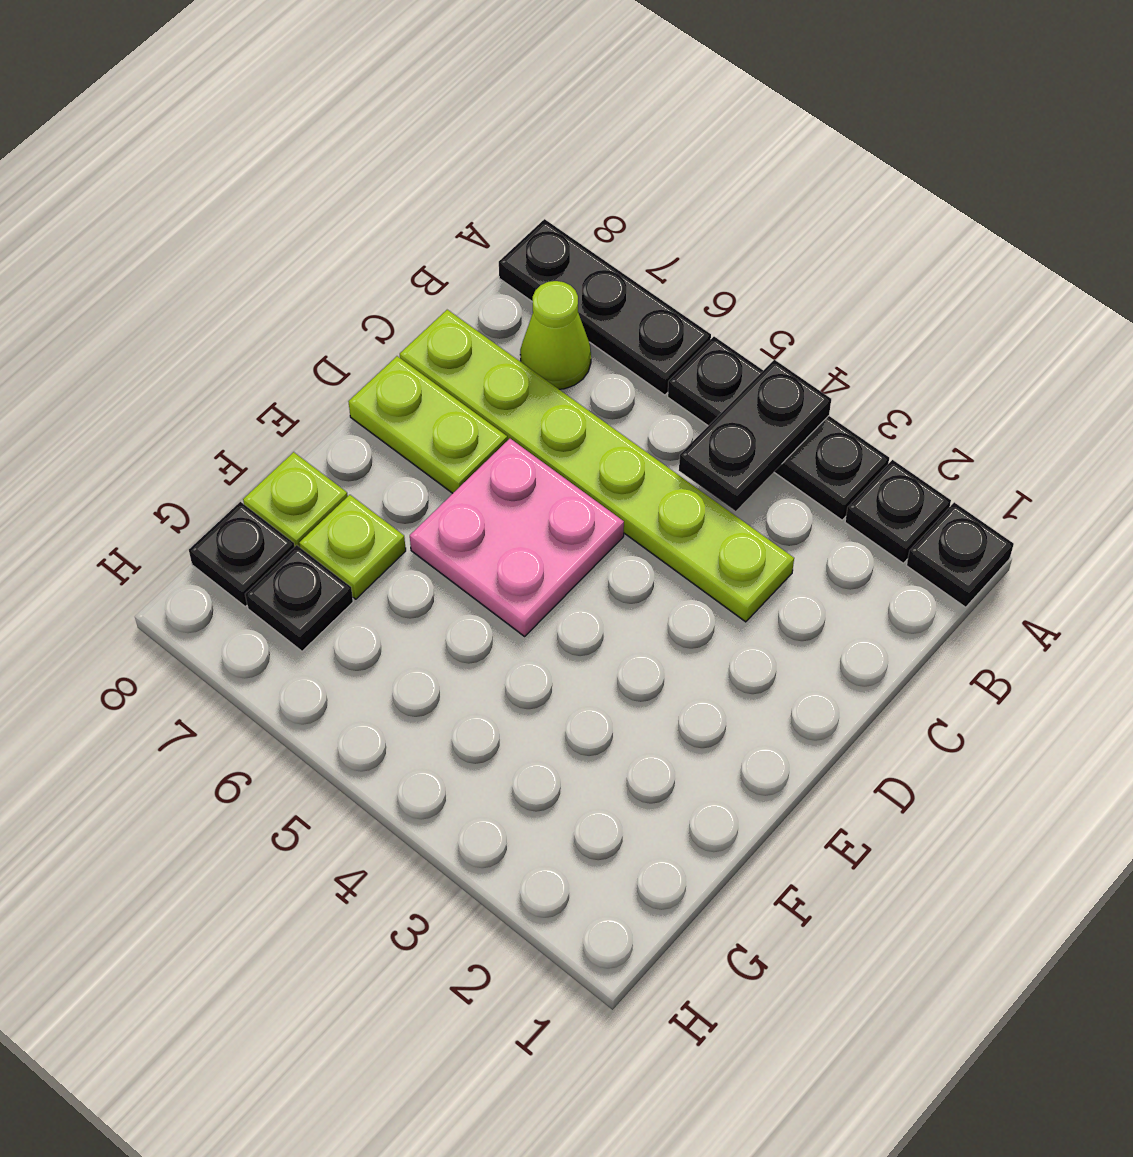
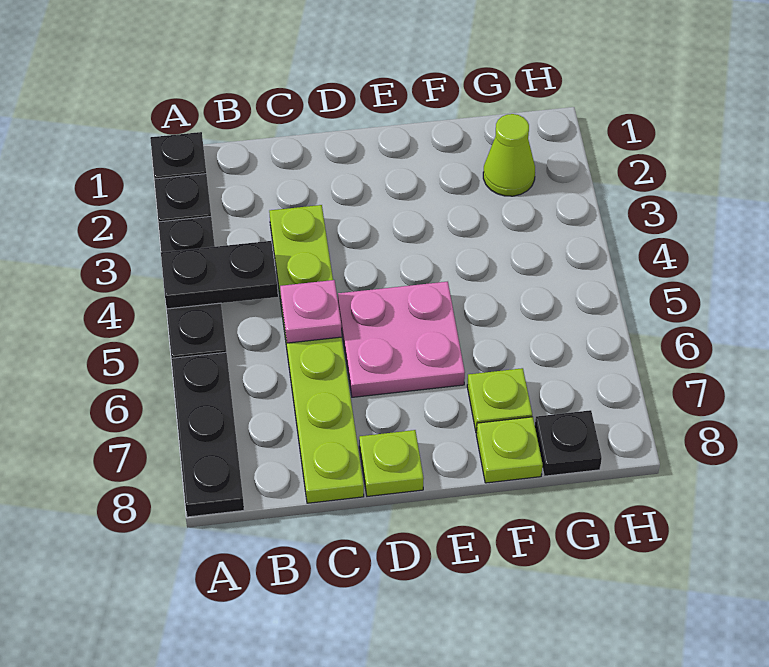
lime cone B7 level 1 -> lime cone G2 level 1
none -> pink plate C5 level 2
lime plate D7:D8 level 1 -> lime plate D8 level 1
black plate G7 level 1 -> none

